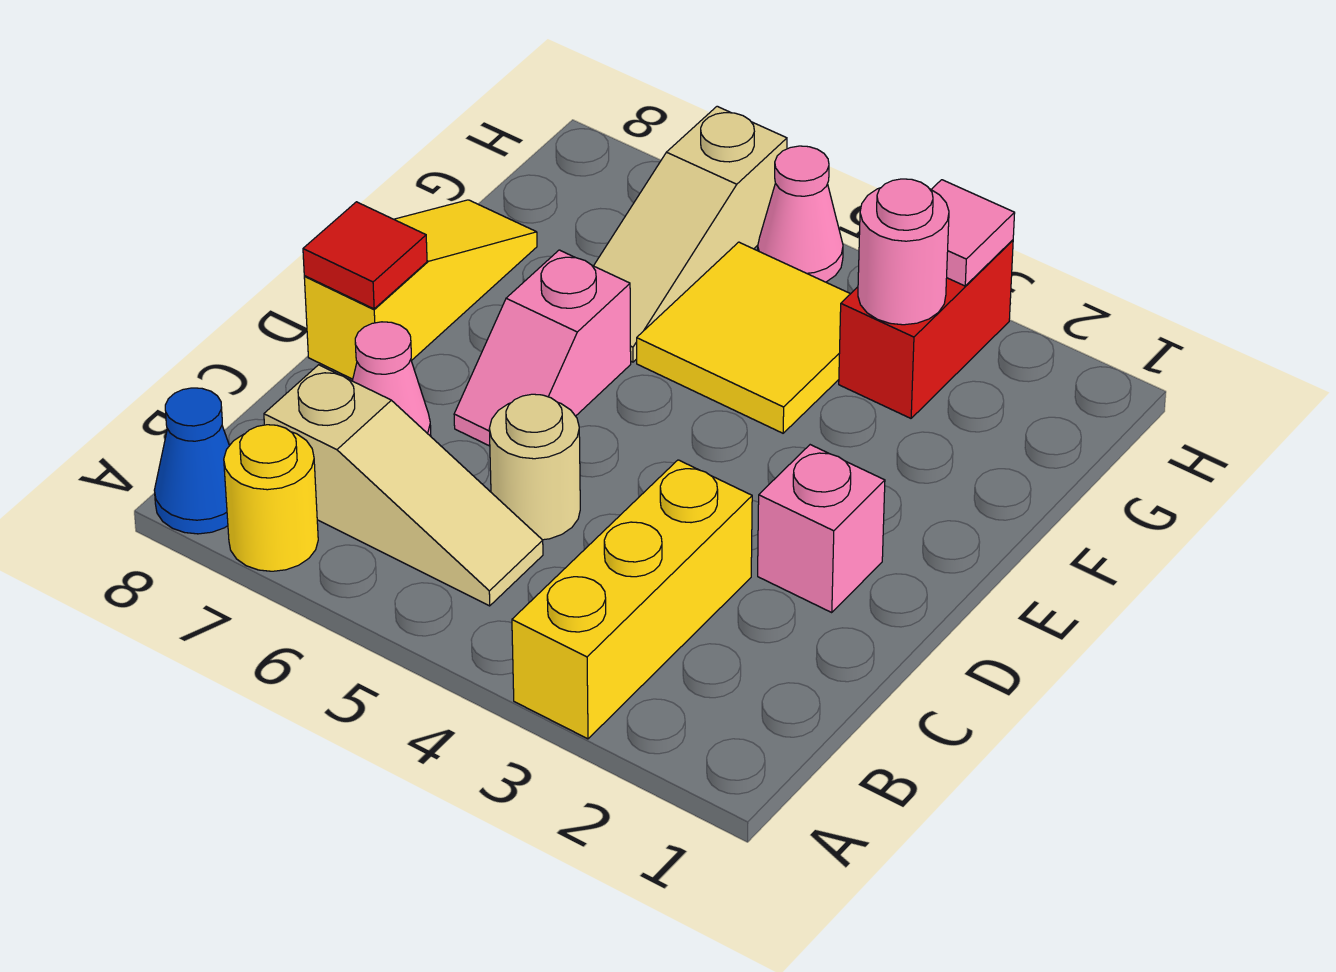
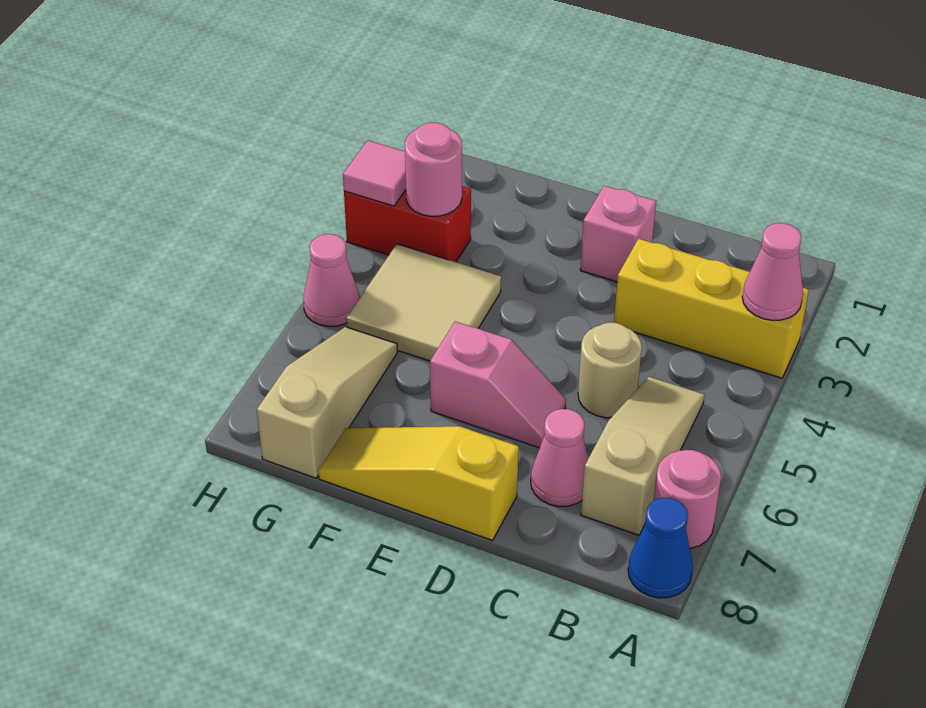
none -> pink cone A3 level 2
yellow round brick A7 level 1 -> pink round brick A7 level 1
red tile D8 level 2 -> none
yellow tile F4:G5 level 1 -> tan tile F4:G5 level 1
tan slope F6:H6 level 1 top H -> tan slope G6:G8 level 1 top 8

